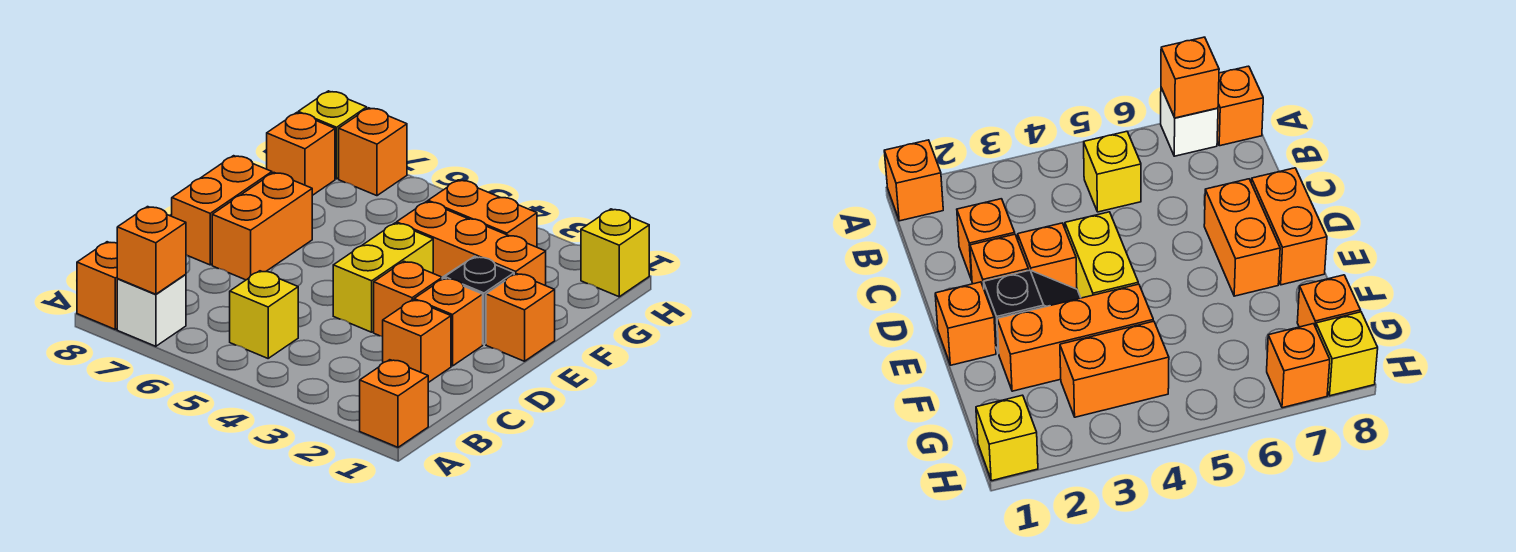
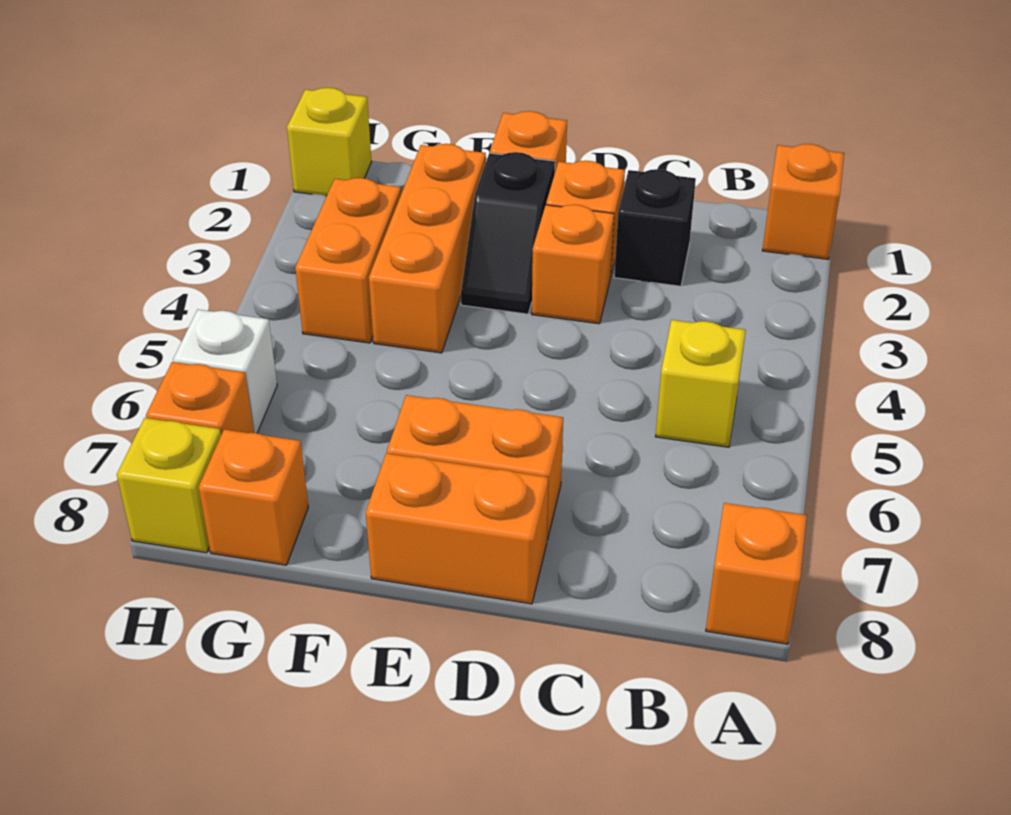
white brick A7 level 1 -> white brick H6 level 1
orange brick A7 level 2 -> none
orange brick C2 level 1 -> black brick C2 level 1
yellow brick D4:E4 level 1 -> none

